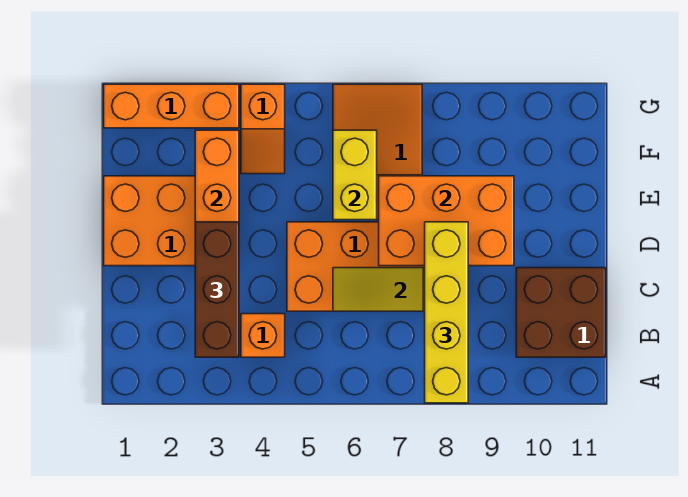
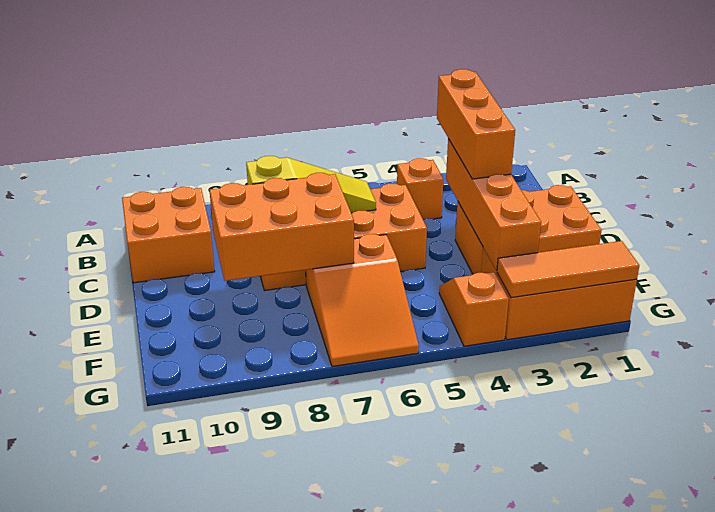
yellow brick A8:D8 level 3 -> none
brown brick B3:D3 level 3 -> orange brick B3:D3 level 3
brown brick B10:C11 level 1 -> orange brick B10:C11 level 1
yellow brick E6:F6 level 2 -> none
none -> orange tile G1:G3 level 2

